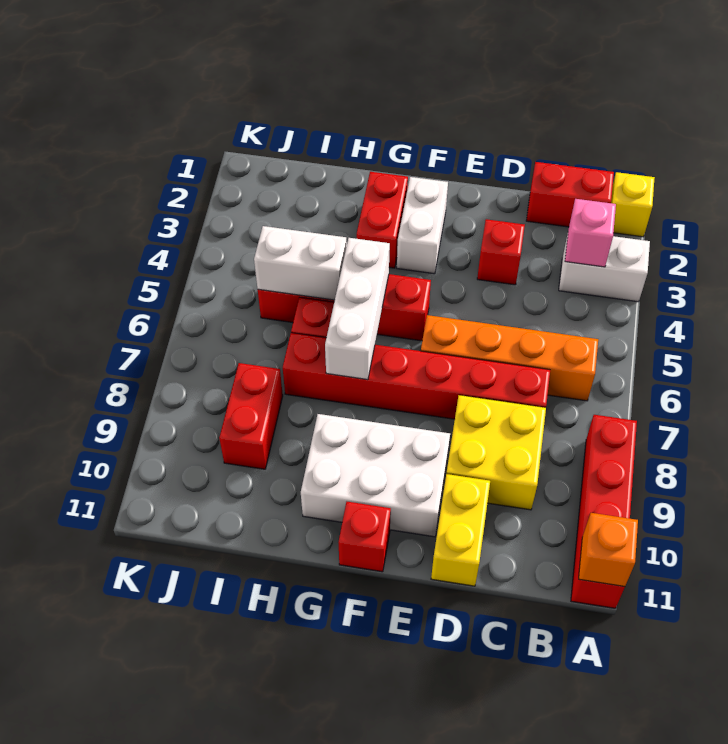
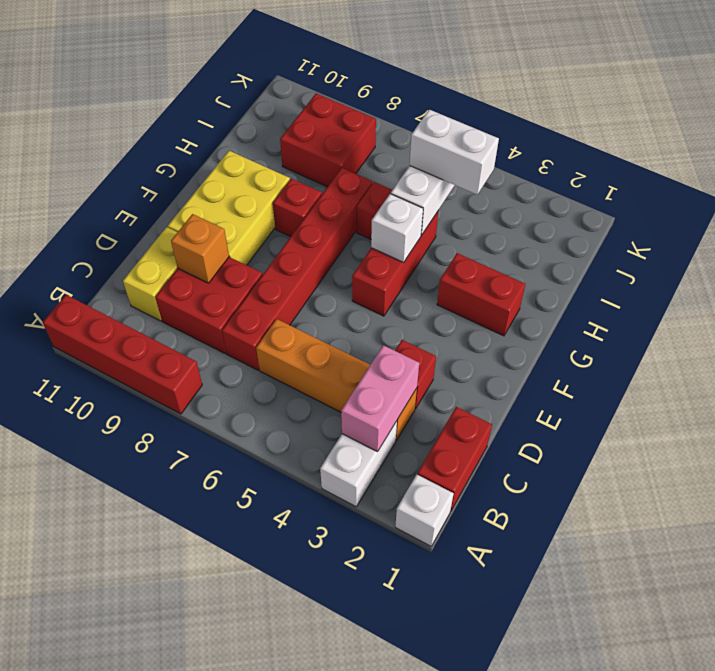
yellow brick A1 level 1 -> white brick A1 level 1
orange brick A11 level 2 -> orange brick D9 level 2
pink brick B3 level 2 -> pink brick B3:C3 level 2
orange brick B6:E6 level 1 -> orange brick C3:C6 level 1
yellow brick C8:D9 level 1 -> red brick C8:D9 level 1
yellow brick D10:D11 level 1 -> yellow brick C10:D10 level 1
white brick E9:G10 level 1 -> yellow brick E9:G10 level 1
white brick F2:F3 level 1 -> white brick I4:I5 level 3
red brick F5:I5 level 1 -> red brick F5:H5 level 1
red brick F11 level 1 -> red brick G8 level 1
white brick G5:G7 level 2 -> white brick G5 level 2
red brick I8:I9 level 1 -> red brick I8:J9 level 1

